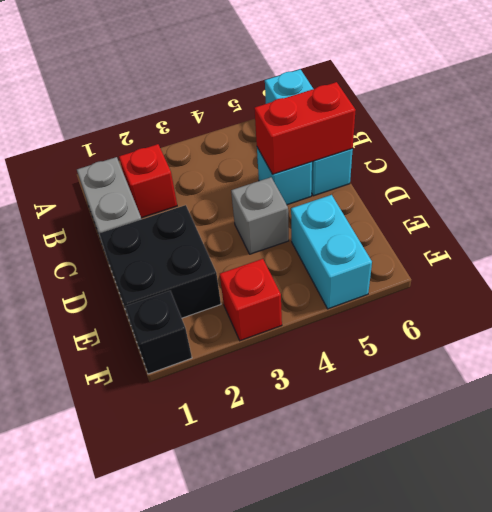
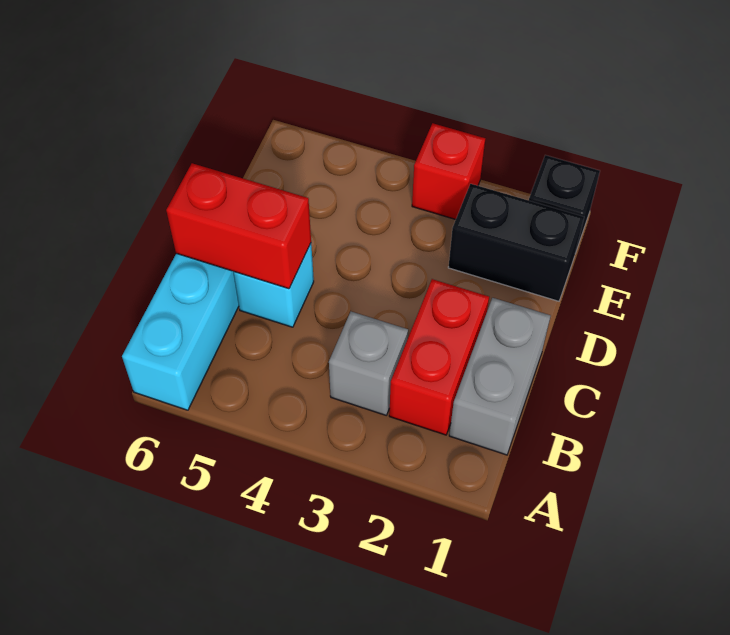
red brick B2 level 1 -> red brick B2:C2 level 1
black brick D1:E2 level 1 -> black brick E1:E2 level 1
grey brick D4 level 1 -> grey brick B3 level 1
cyan brick E5:F5 level 1 -> none

